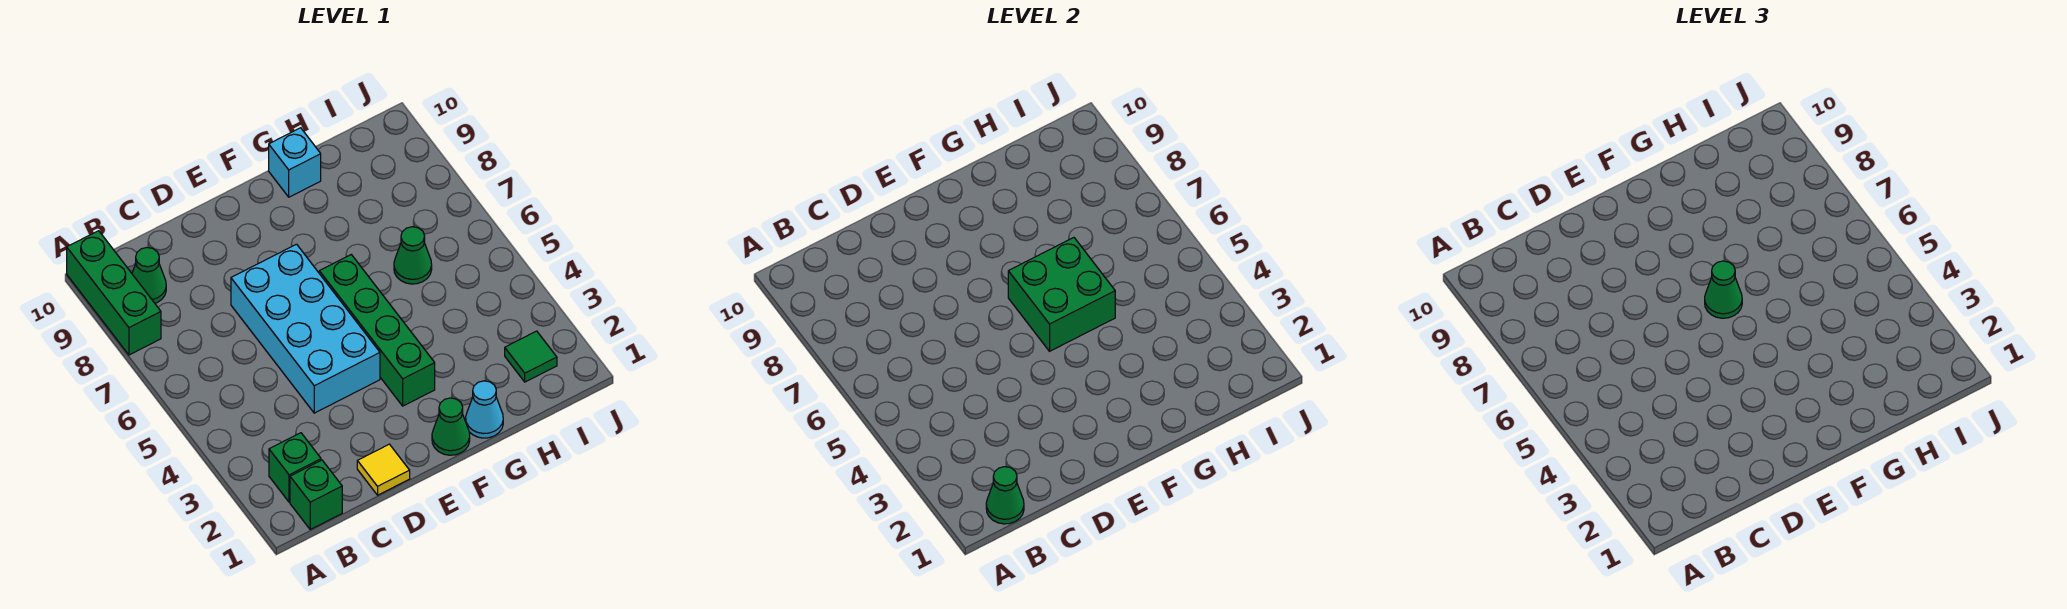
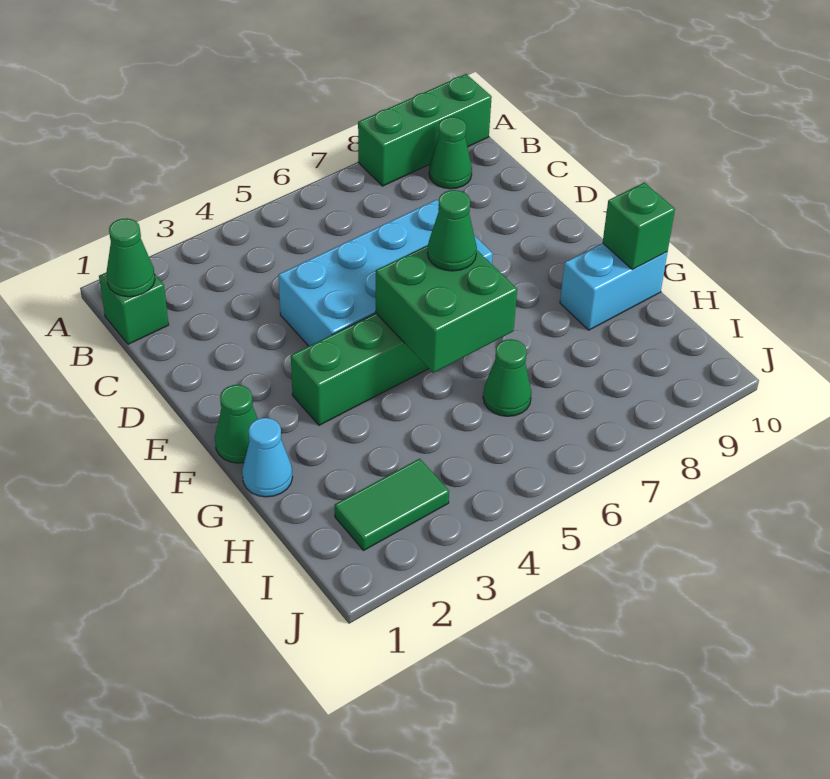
green brick B2 level 1 -> green brick G10 level 2
yellow tile D1 level 1 -> none
cyan brick G10 level 1 -> cyan brick G9:G10 level 1
green tile I2 level 1 -> green tile I2:I3 level 1

